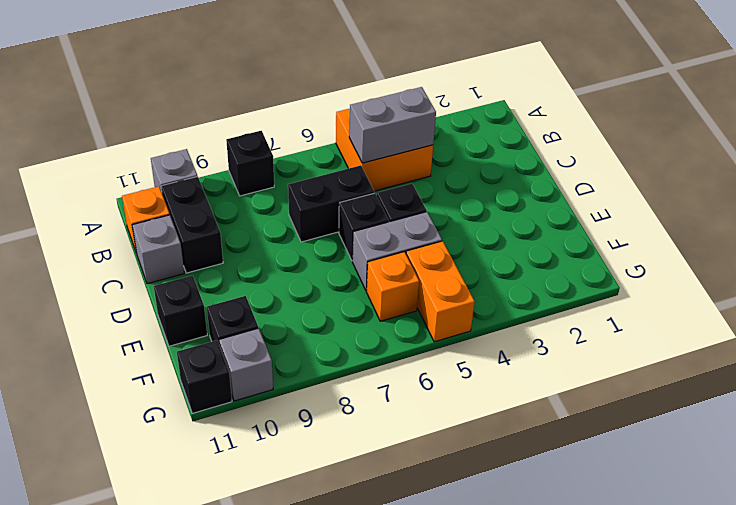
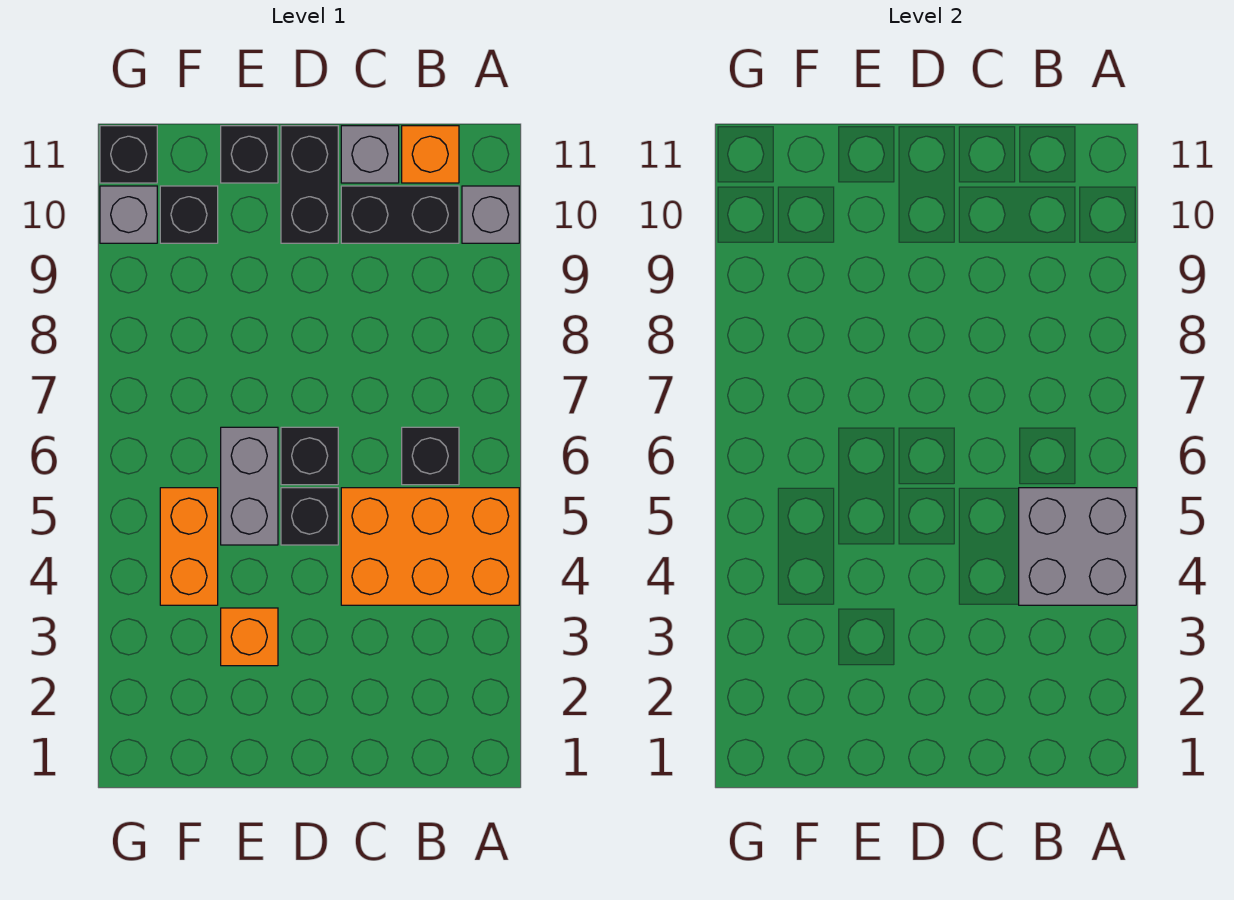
orange brick A4:B5 level 1 -> orange brick A4:C5 level 1
black brick A8 level 1 -> black brick B6 level 1
grey brick B4:B5 level 2 -> grey brick A4:B5 level 2
black brick C6:C7 level 1 -> black brick D10:D11 level 1
orange brick F5:G5 level 1 -> orange brick F4:F5 level 1
orange brick F6 level 1 -> orange brick E3 level 1

